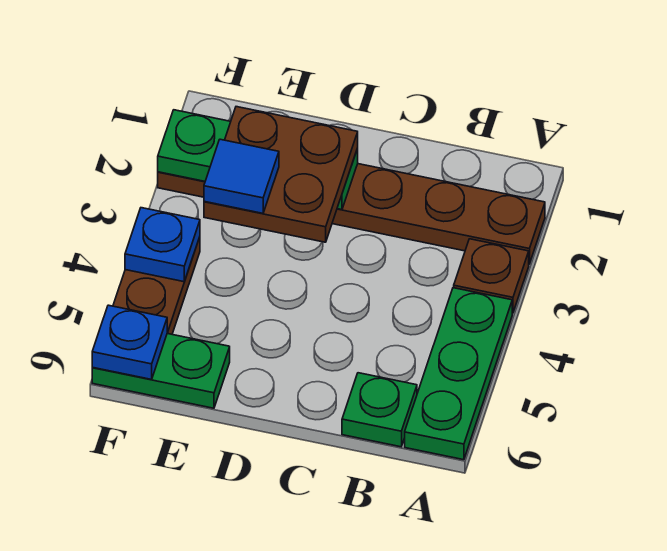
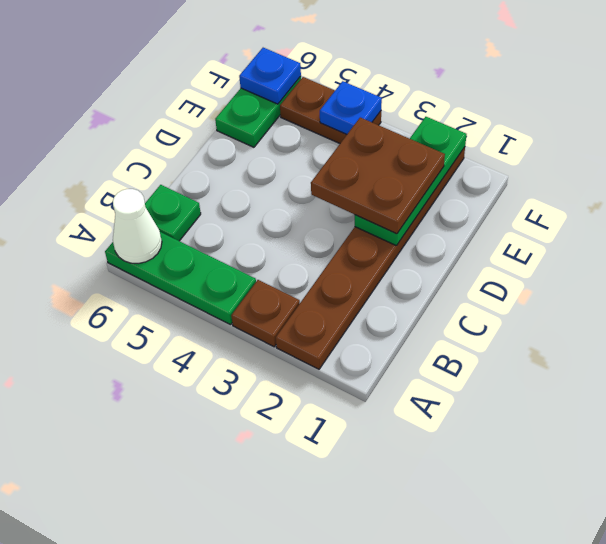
none -> white cone A6 level 2
blue tile E3 level 4 -> none

